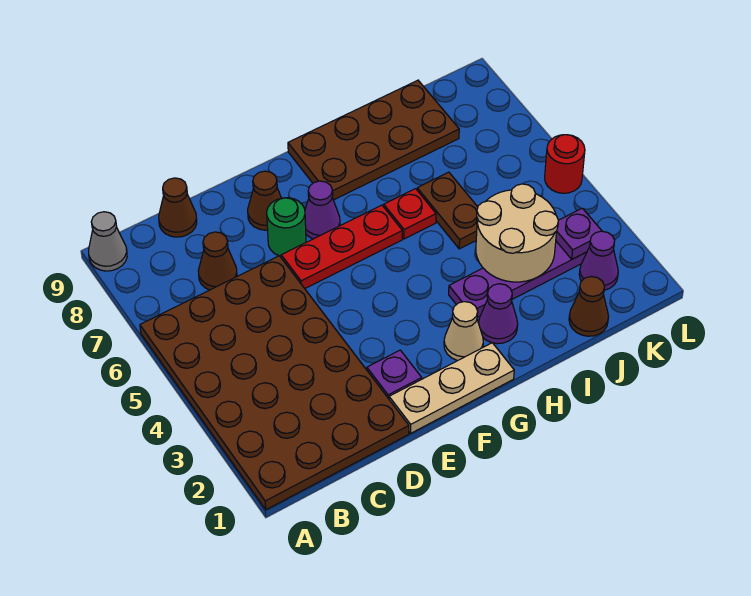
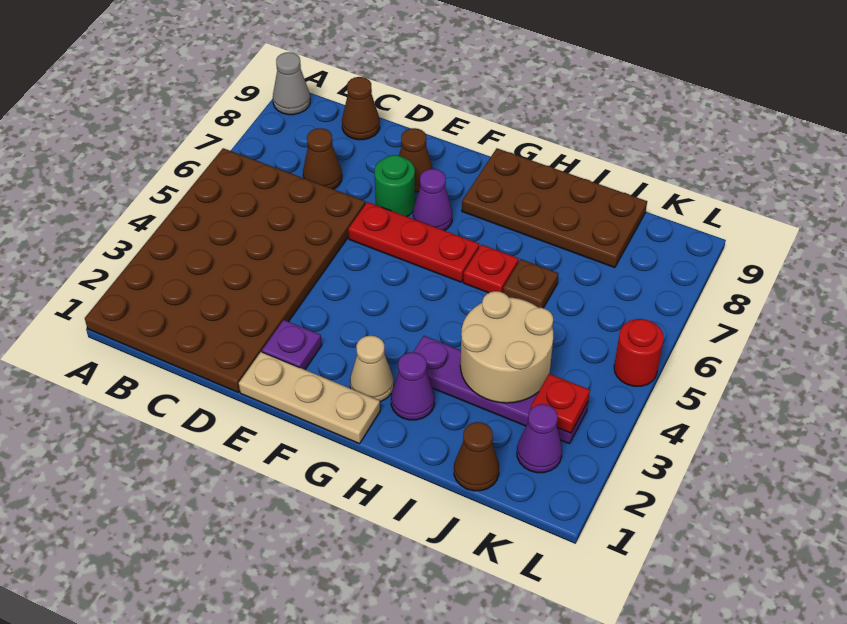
brown plate I5:I6 level 1 -> brown plate I6 level 1
purple plate K3 level 2 -> red plate K3 level 2

